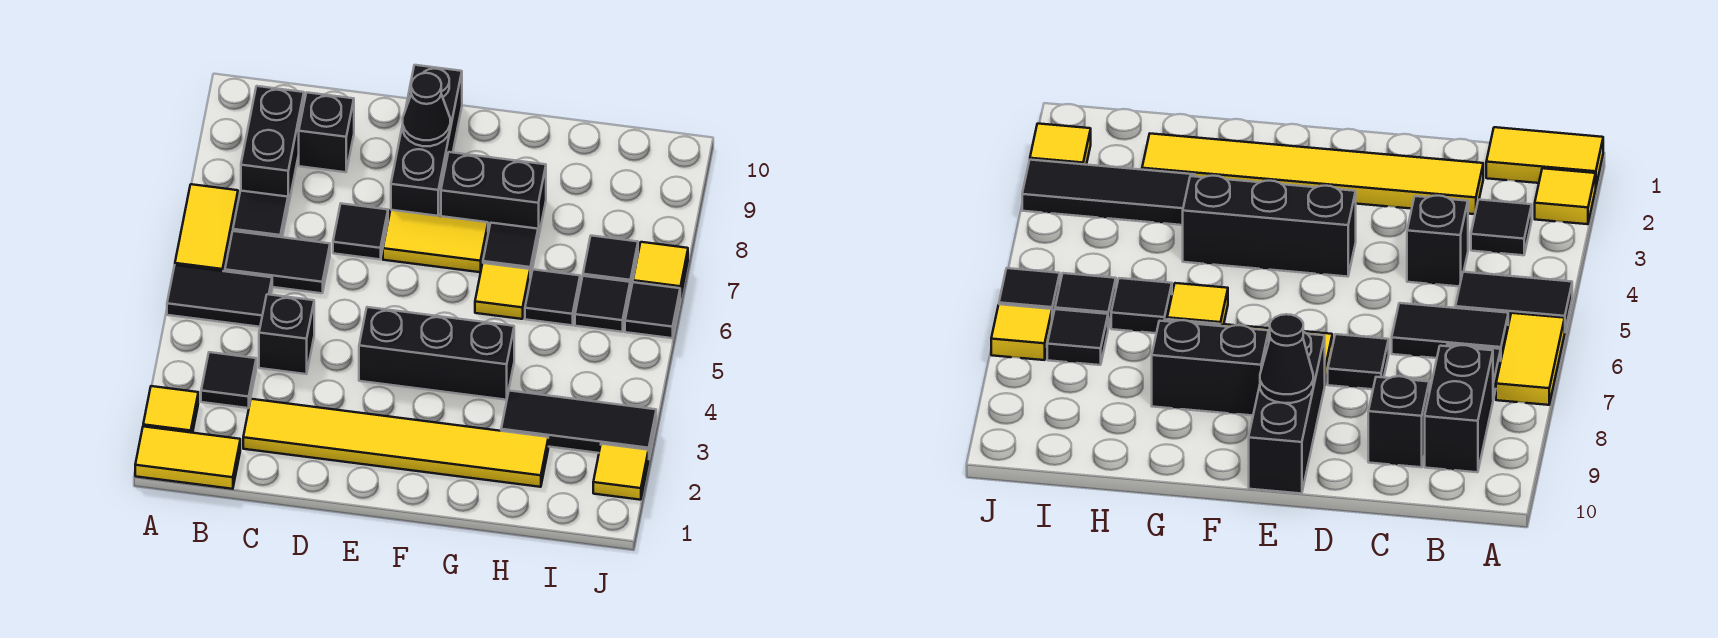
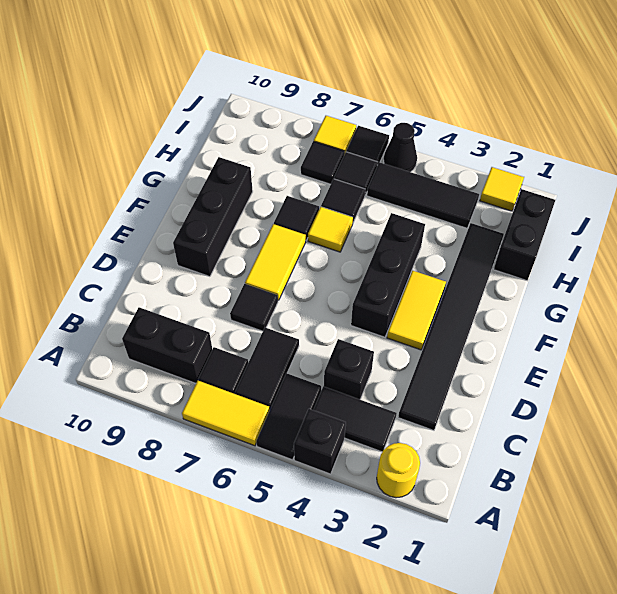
yellow tile A1:B1 level 1 -> yellow tile E3:F3 level 1
yellow tile A2 level 1 -> yellow round brick A2 level 1
black tile B3 level 1 -> black tile B3:B4 level 1
yellow tile C2:H2 level 1 -> black tile C2:H2 level 1
black brick C9 level 1 -> black brick A4 level 1
black brick E8:E10 level 1 -> black brick E9:G9 level 1
black cone E9 level 2 -> black cone J5 level 1
black brick F8:G8 level 1 -> black brick H1:I1 level 1
black tile H3:J3 level 1 -> black tile I3:I5 level 1

